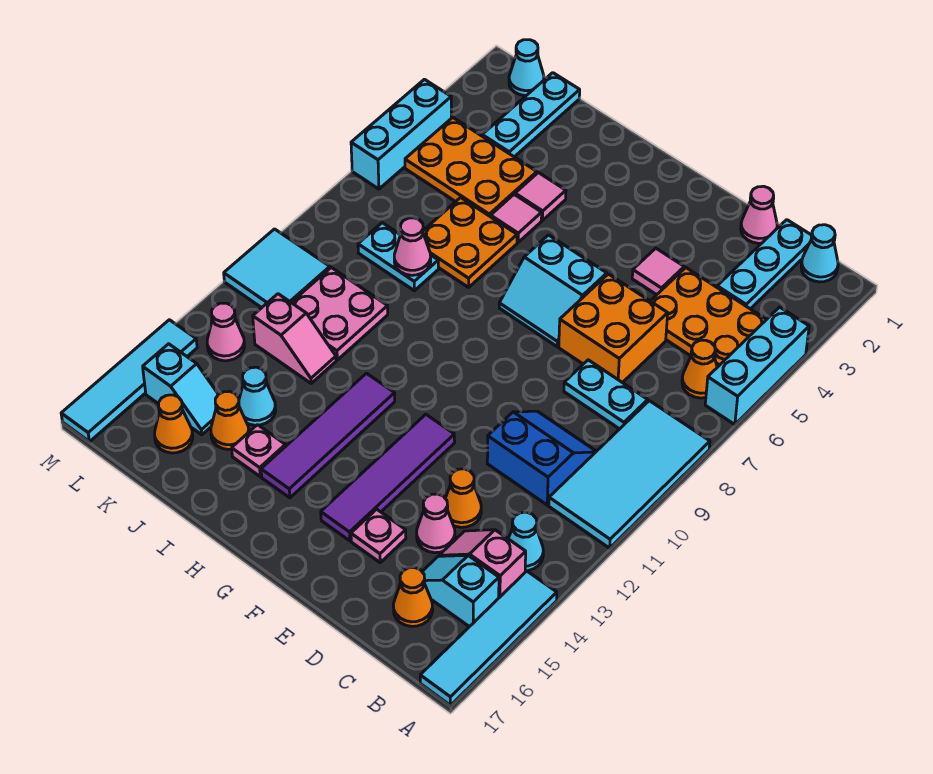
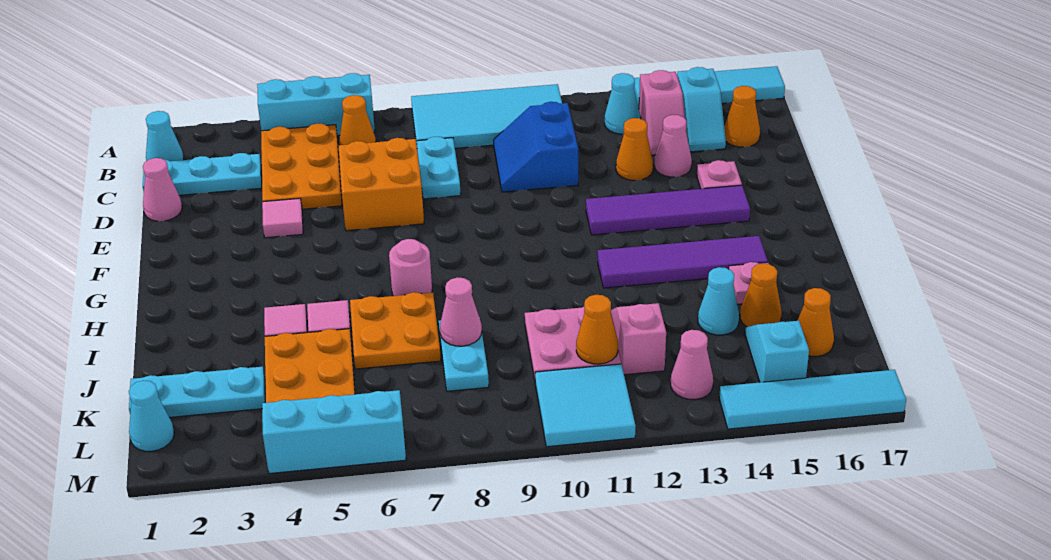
cyan slope F6:G7 level 1 top 6 -> none
none -> pink round brick H7 level 1
none -> orange cone K11 level 2

